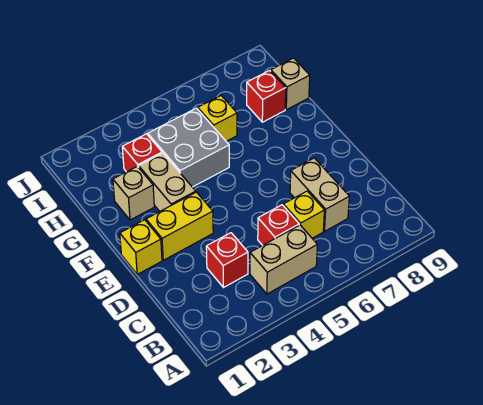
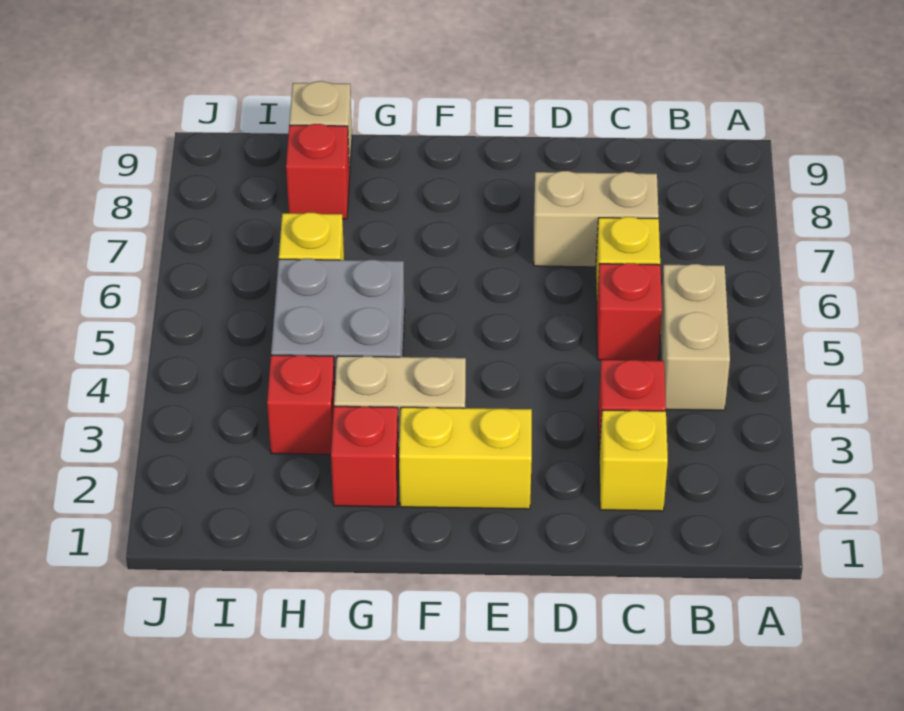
yellow brick E1 level 1 -> yellow brick C2 level 1
yellow brick E2:E3 level 1 -> yellow brick E2:F2 level 1
tan brick G2 level 1 -> red brick G2 level 1

